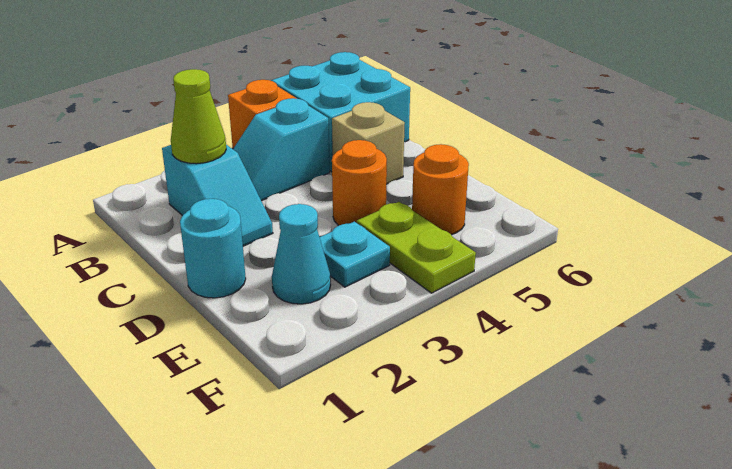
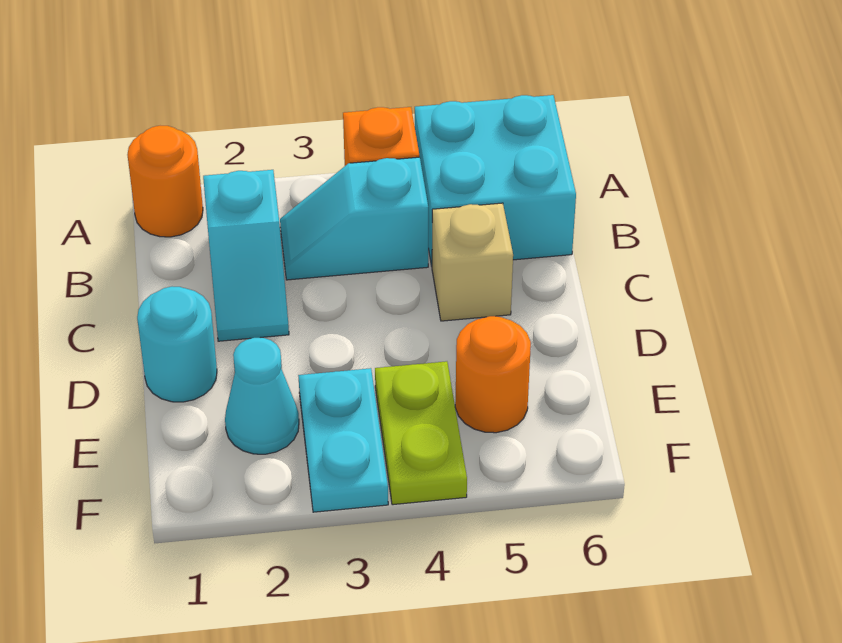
lime cone B2 level 2 -> none
orange round brick D4 level 1 -> orange round brick A1 level 1
cyan plate E3 level 1 -> cyan plate E3:F3 level 1

